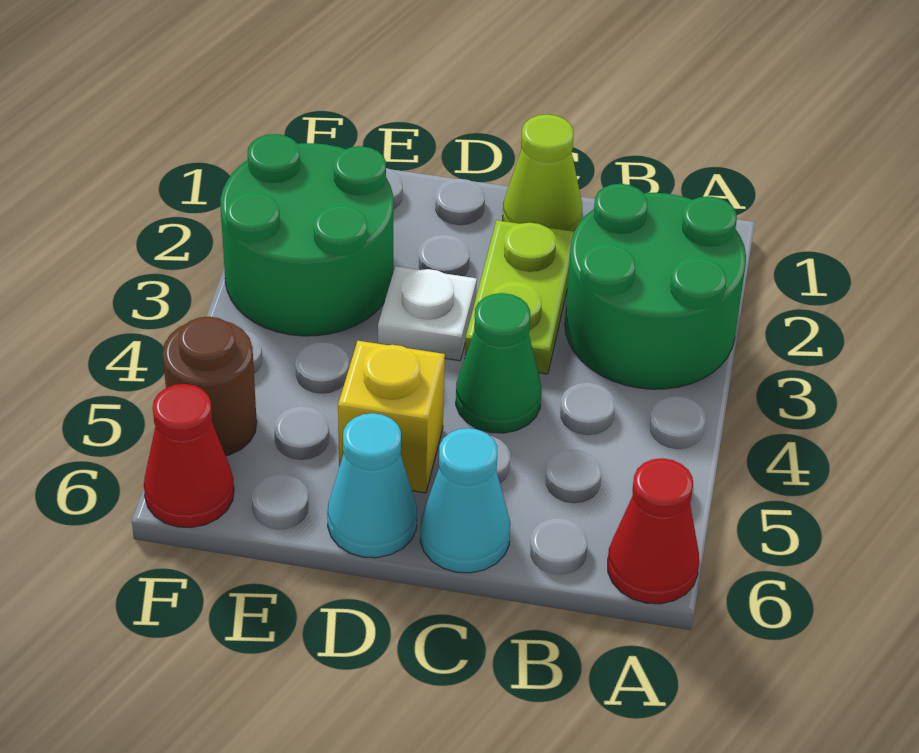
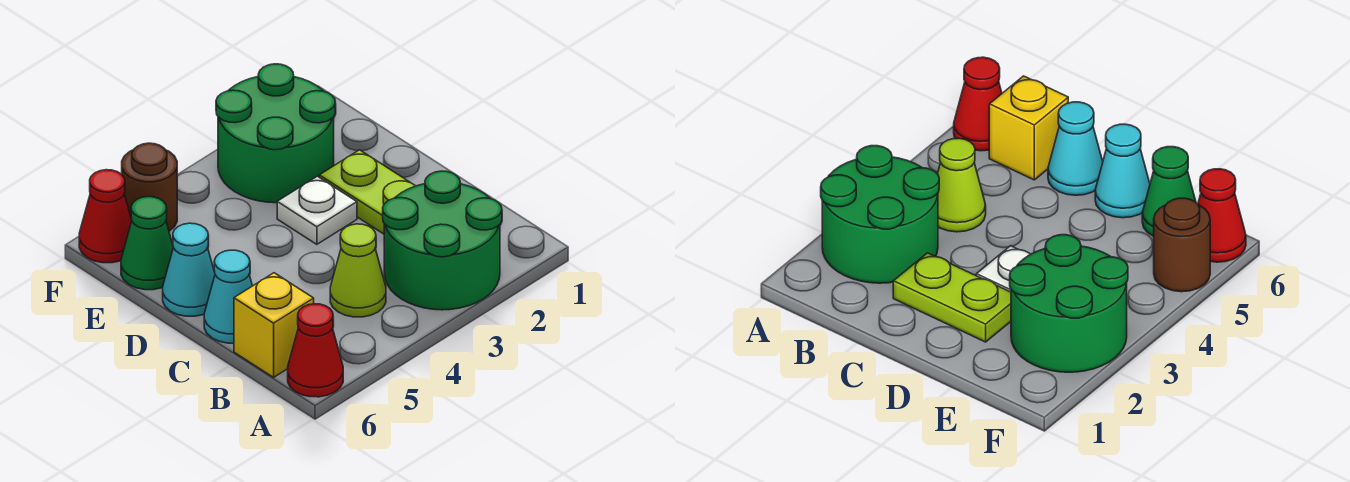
lime cone C1 level 1 -> lime cone B4 level 1
lime plate C2:C3 level 1 -> lime plate C2:D2 level 1
green cone C4 level 1 -> green cone E6 level 1
yellow brick D5 level 1 -> yellow brick B6 level 1

